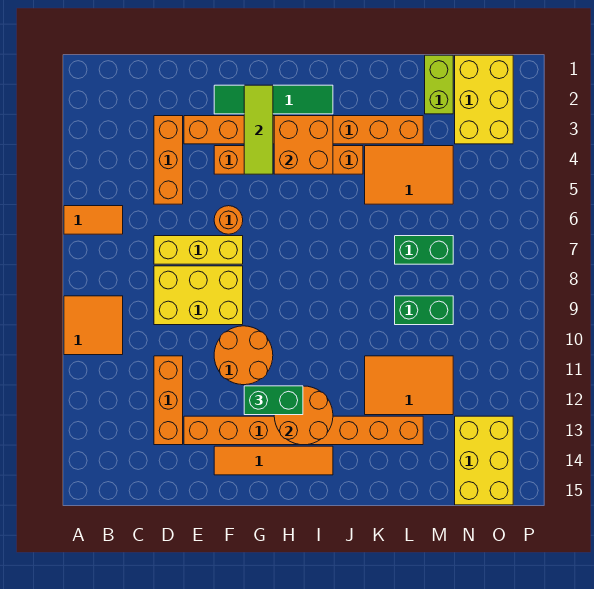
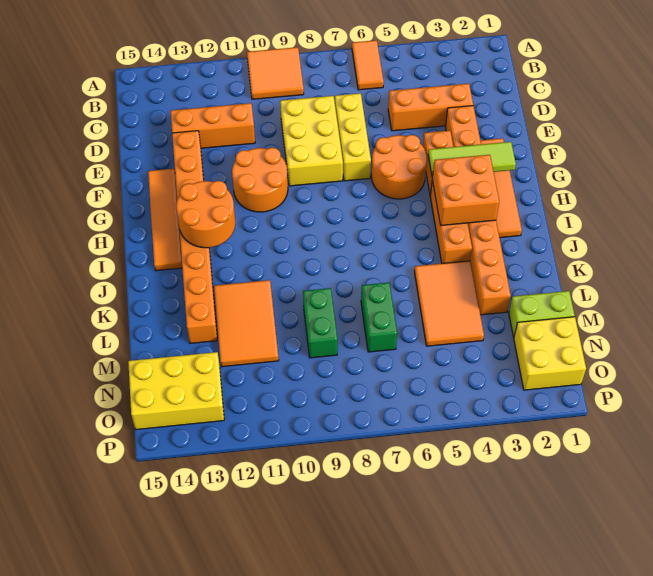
green tile F2:I2 level 1 -> orange tile F2:I2 level 1
orange round brick F6 level 1 -> orange round brick F5:G6 level 1
green brick G12:H12 level 3 -> none
yellow brick N1:O3 level 1 -> yellow brick N1:O2 level 1

